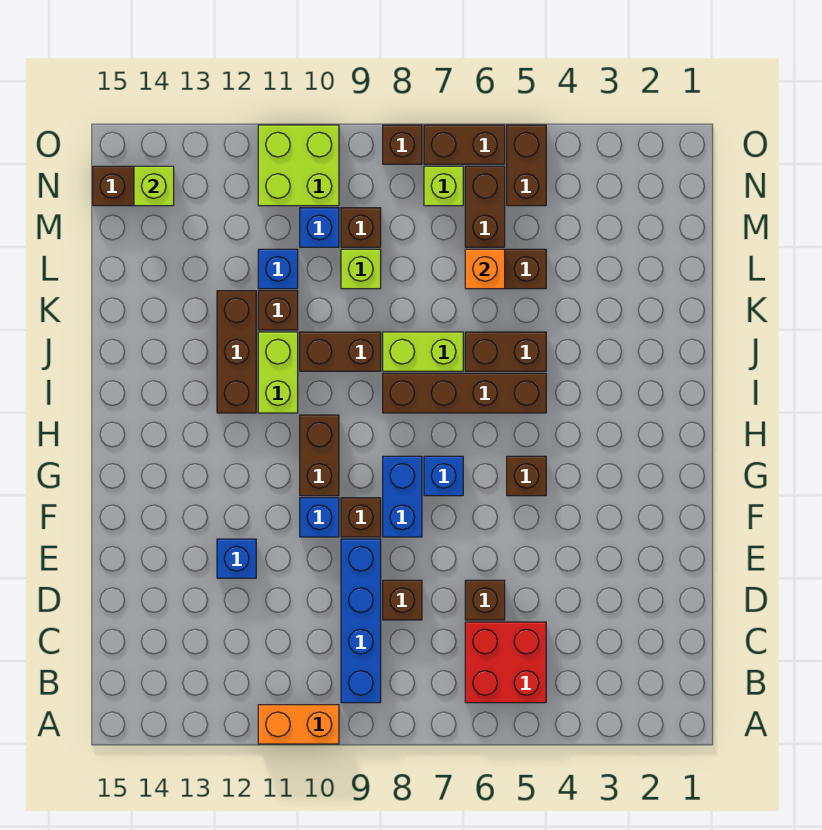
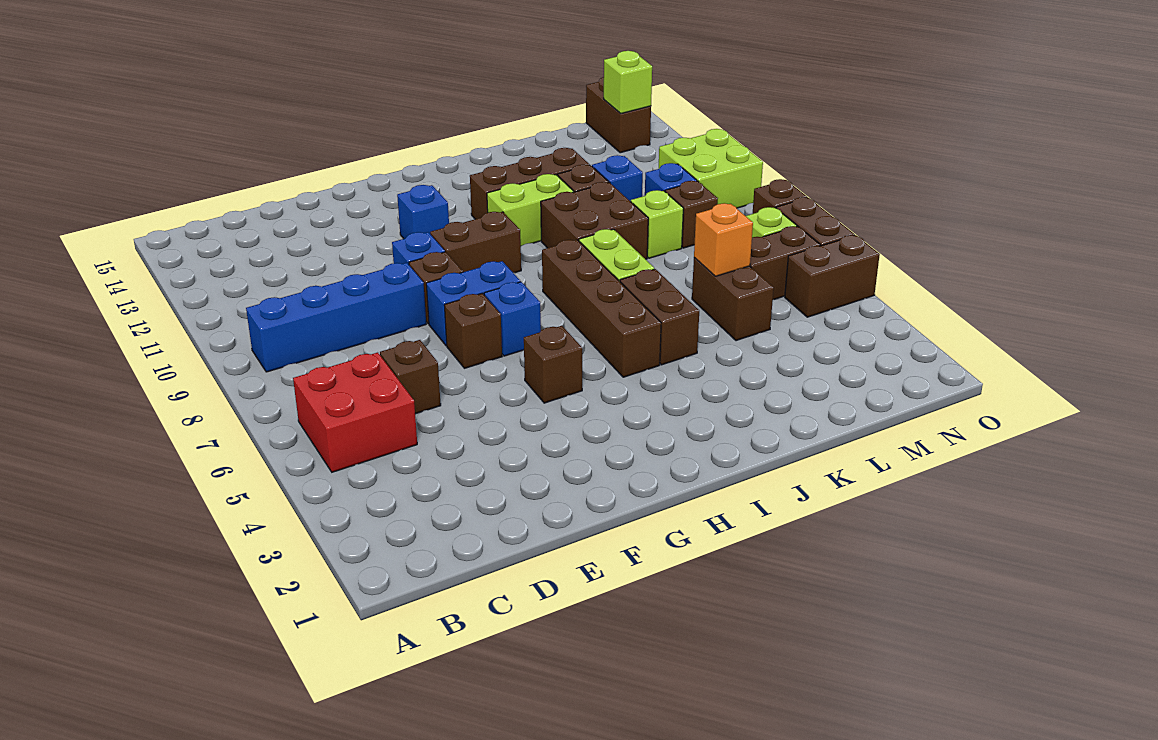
orange brick A10:A11 level 1 -> none
brown brick D8 level 1 -> brown brick F7 level 1
blue brick E12 level 1 -> blue brick G12 level 1
brown brick J9:J10 level 1 -> brown brick J9:K10 level 1

